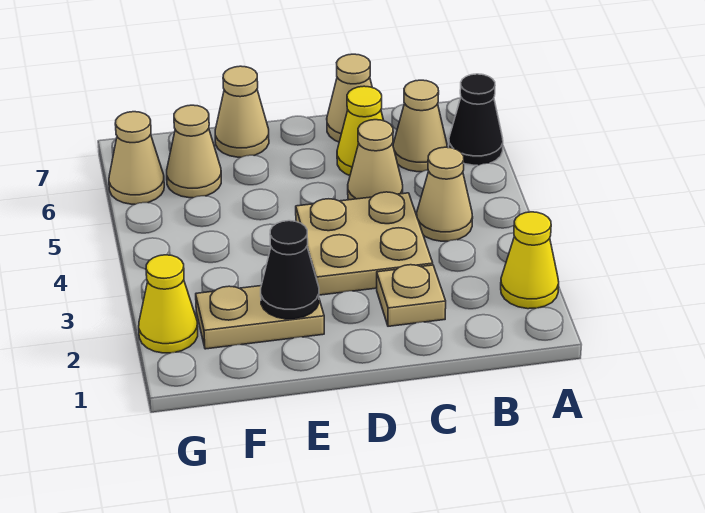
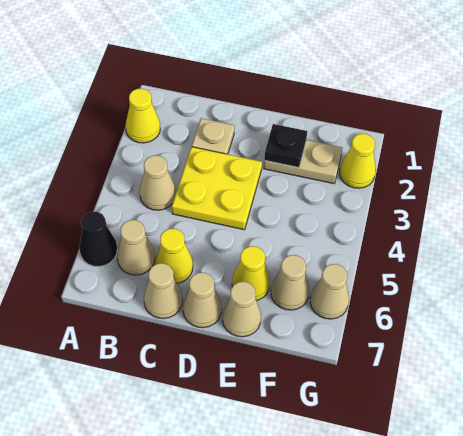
tan plate C3:D4 level 1 -> yellow plate C3:D4 level 1
tan cone C5 level 1 -> tan cone D7 level 1
black cone E2 level 2 -> black plate E2 level 2
none -> yellow cone E6 level 1

